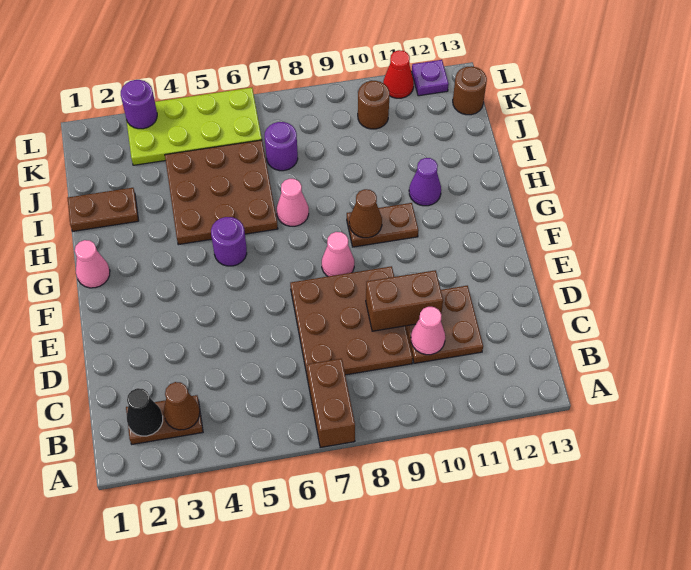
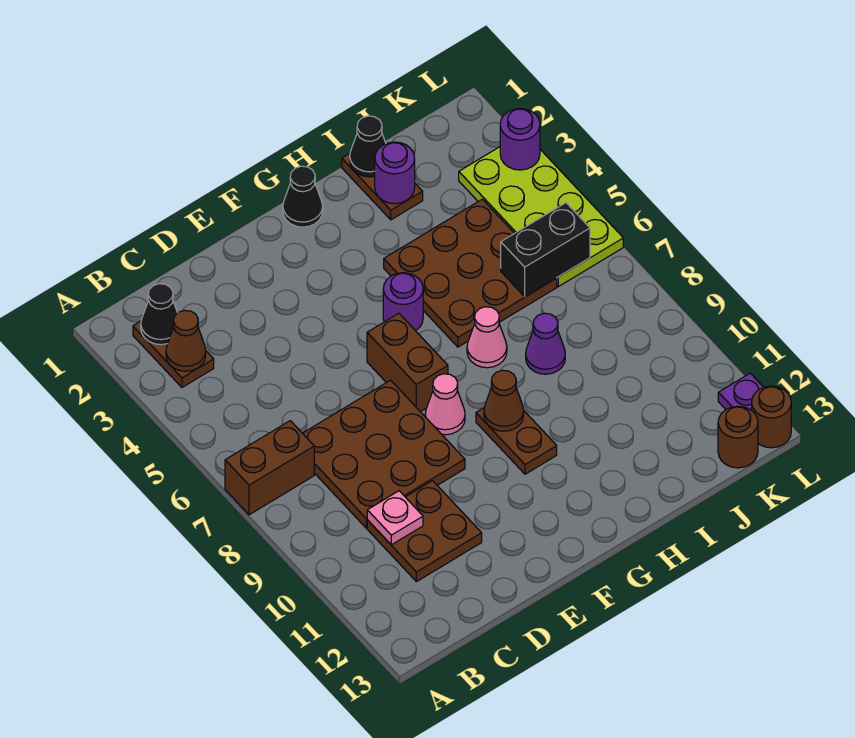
pink cone C10 level 2 -> pink plate C10 level 2
brown brick D9:D10 level 2 -> brown brick F6:F7 level 1
pink cone G1 level 1 -> black cone G1 level 1
purple cone H11 level 1 -> purple cone I8 level 1
none -> black cone I1 level 2
none -> black brick J6:K6 level 2
purple round brick J7 level 1 -> purple round brick I2 level 2
brown round brick K10 level 1 -> brown round brick L13 level 1
red cone L11 level 1 -> none

